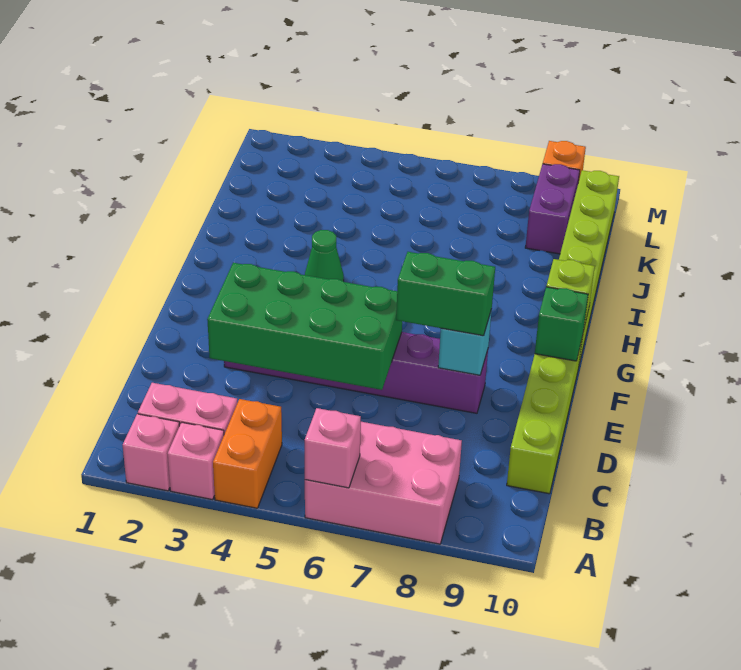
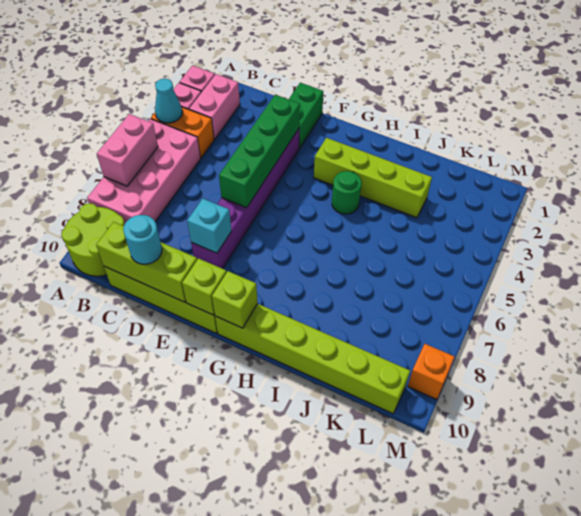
none -> cyan cone A4 level 2
pink brick A6:B8 level 1 -> pink brick A5:B8 level 1
pink brick A6 level 2 -> pink brick A6:A7 level 2
none -> lime round brick A9:B10 level 1
none -> lime brick C10:E10 level 2
green brick D3:E6 level 2 -> green brick E3:E6 level 2
none -> cyan round brick D10 level 3
green brick E7:E8 level 3 -> green brick E1:E2 level 1
green brick F10 level 2 -> lime brick F10 level 2
none -> lime brick G3:J3 level 1
green cone H4 level 1 -> green round brick H4 level 1
purple brick K9:L9 level 1 -> none

